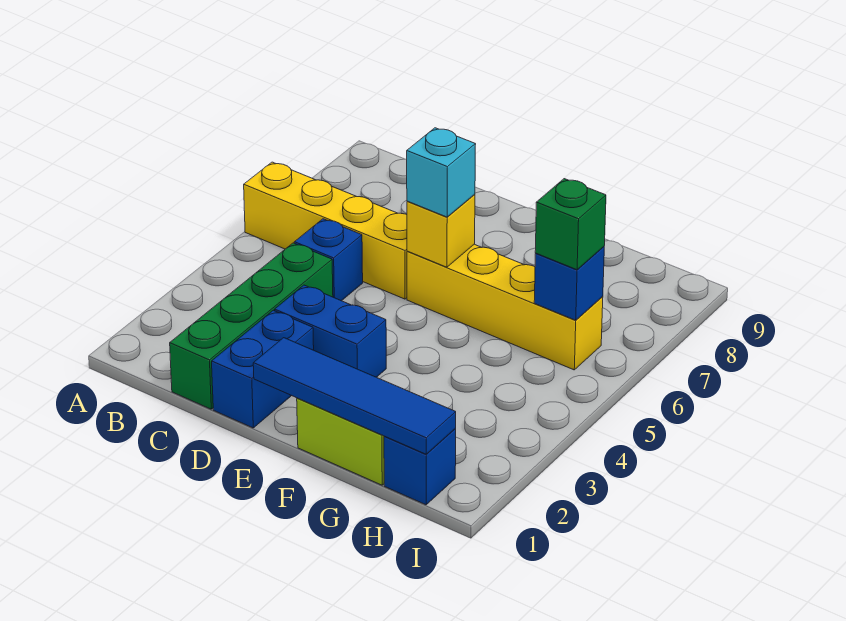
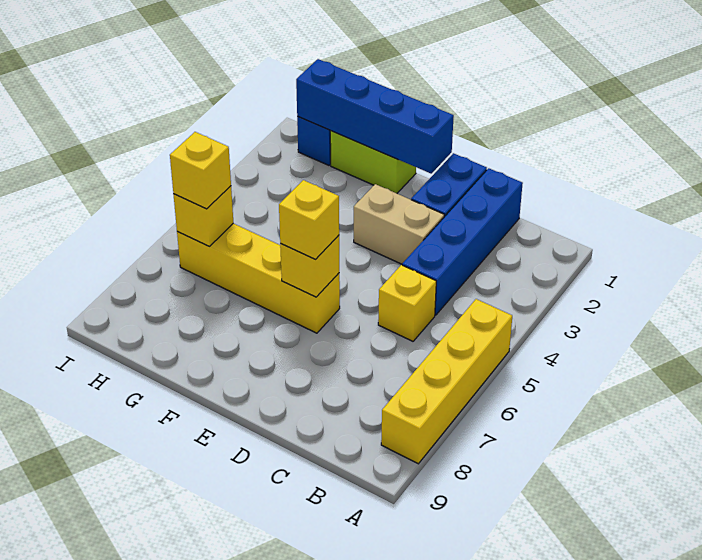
yellow brick A6:D6 level 1 -> yellow brick A5:A8 level 1
green brick C1:C4 level 1 -> blue brick C1:C4 level 1
blue brick C5 level 1 -> yellow brick C5 level 1
blue brick D3:E3 level 1 -> tan brick D3:E3 level 1
blue tile E1:H1 level 2 -> blue brick E1:H1 level 2
cyan brick E6 level 3 -> yellow brick E6 level 3
blue brick H6 level 2 -> yellow brick H6 level 2
green brick H6 level 3 -> yellow brick H6 level 3

